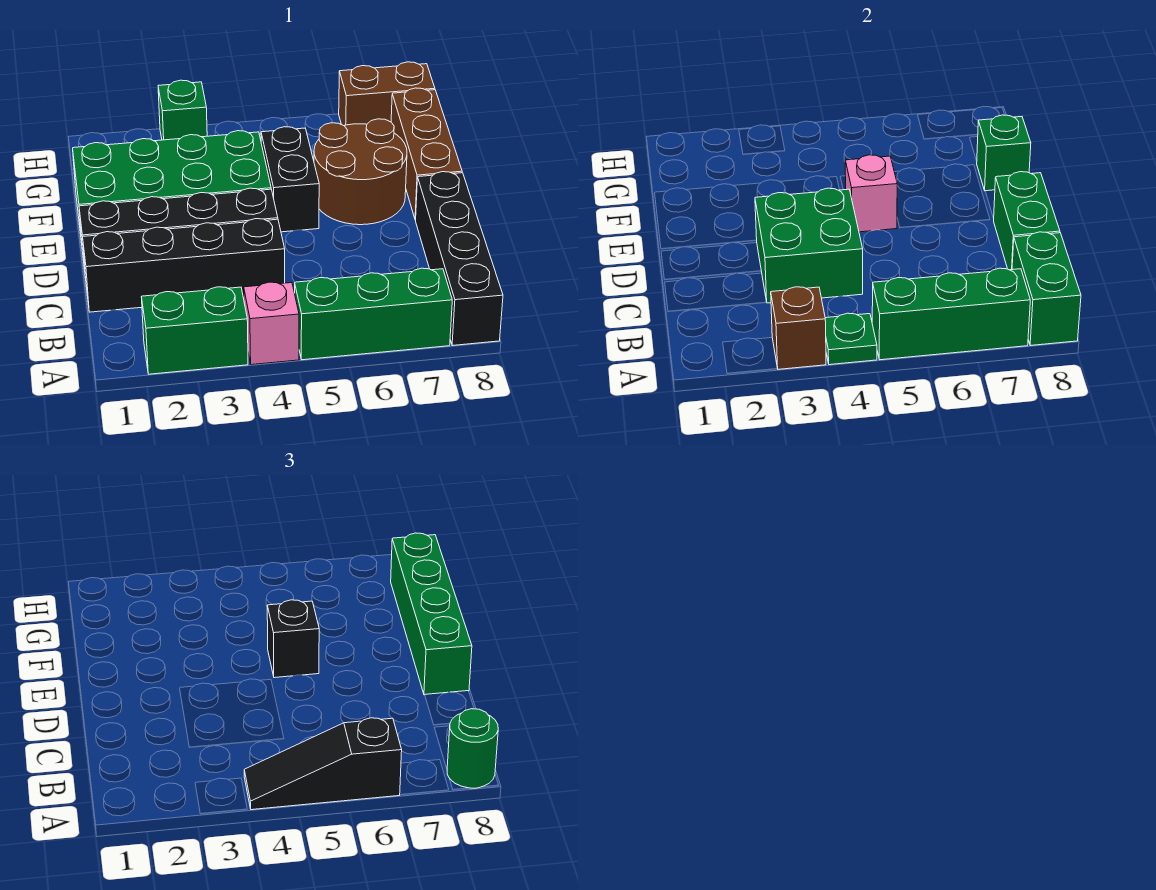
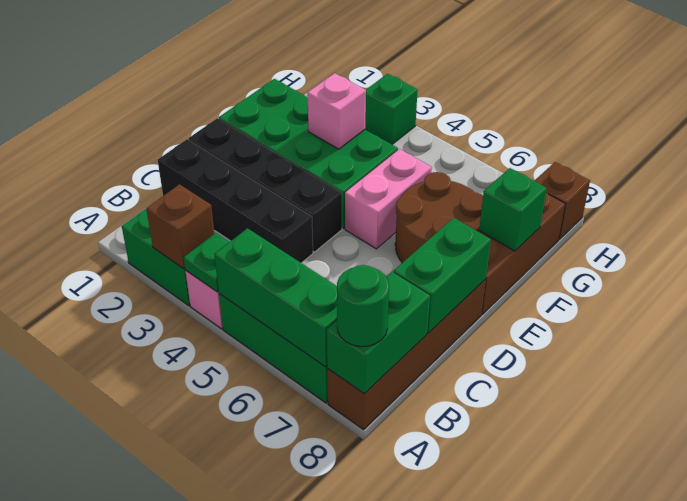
black slope A4:A6 level 3 top 6 -> none
black brick A8:D8 level 1 -> brown brick A8:D8 level 1
green brick C3:D4 level 2 -> none
green brick D8:G8 level 3 -> none
black brick E5:F5 level 1 -> pink brick E5:F5 level 1
pink brick E5 level 2 -> pink brick F3 level 2
black brick E5 level 3 -> none
brown brick H7:H8 level 1 -> brown brick H8 level 1

